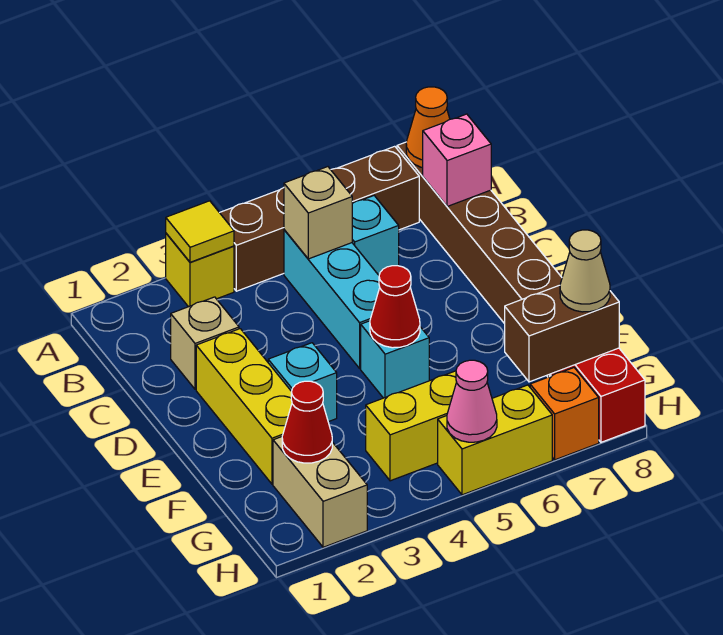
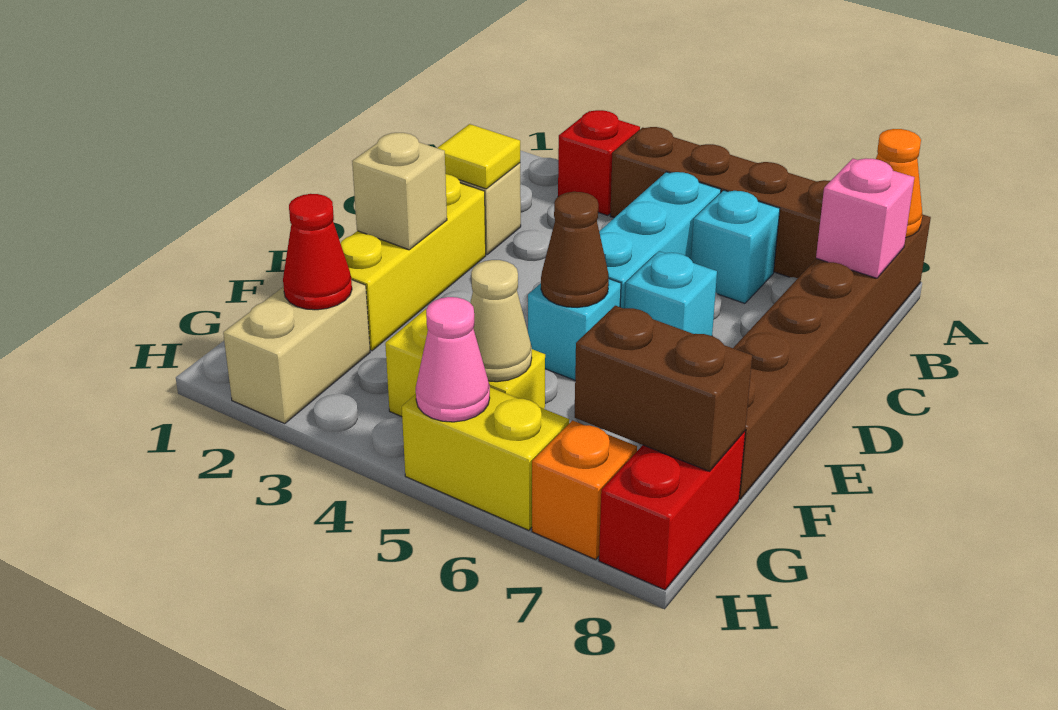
yellow brick A3 level 1 -> red brick A3 level 1
yellow tile A3 level 2 -> yellow tile C2 level 2
tan brick B5 level 2 -> tan brick E2 level 2
cyan brick E3 level 1 -> cyan brick D6 level 1
red cone E5 level 2 -> brown cone E5 level 2
tan cone G8 level 3 -> tan cone G5 level 2

